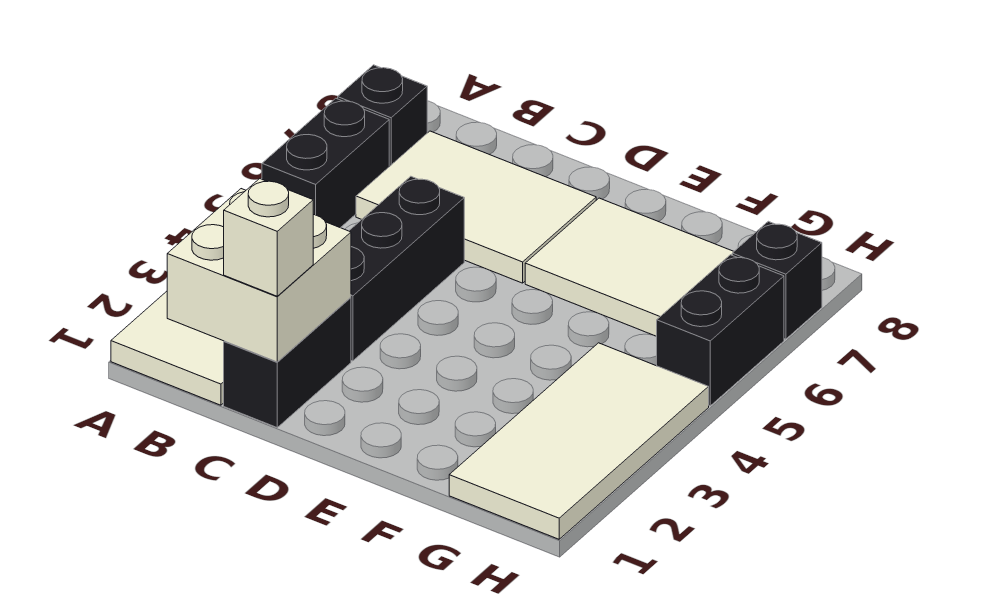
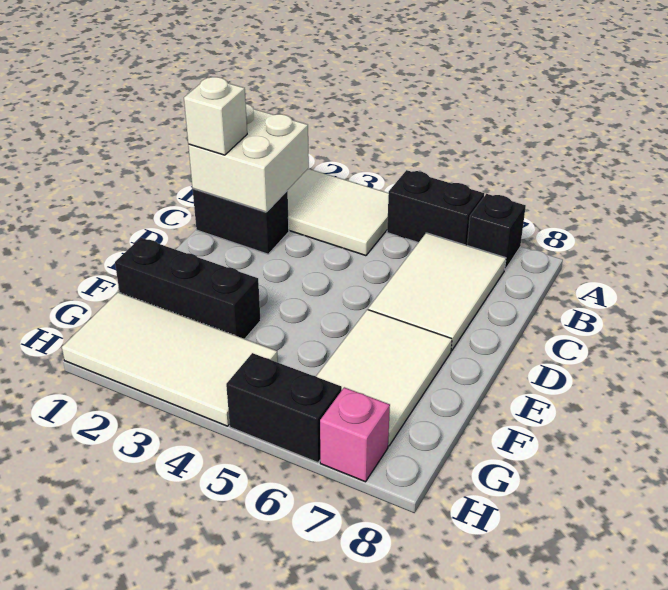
black brick C3:C5 level 1 -> black brick F1:F3 level 1
black brick H7 level 1 -> pink brick H7 level 1

